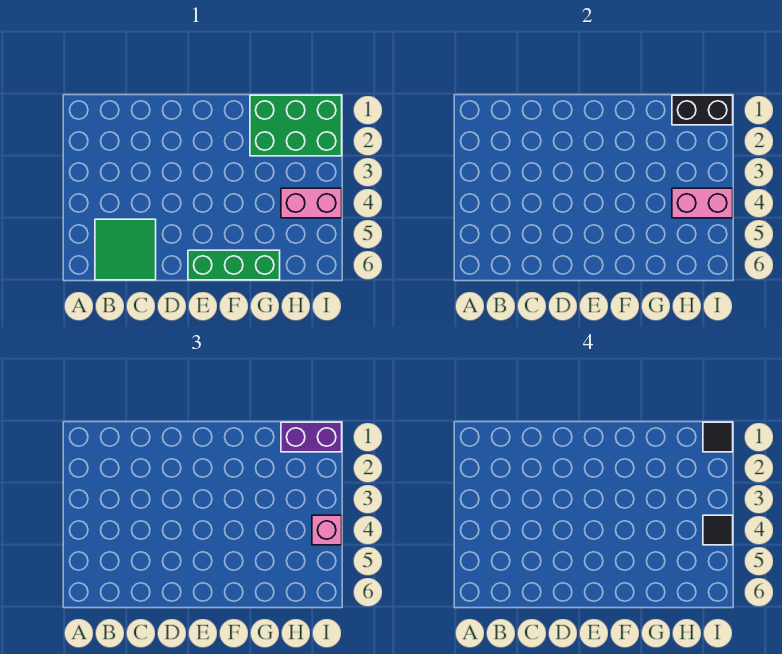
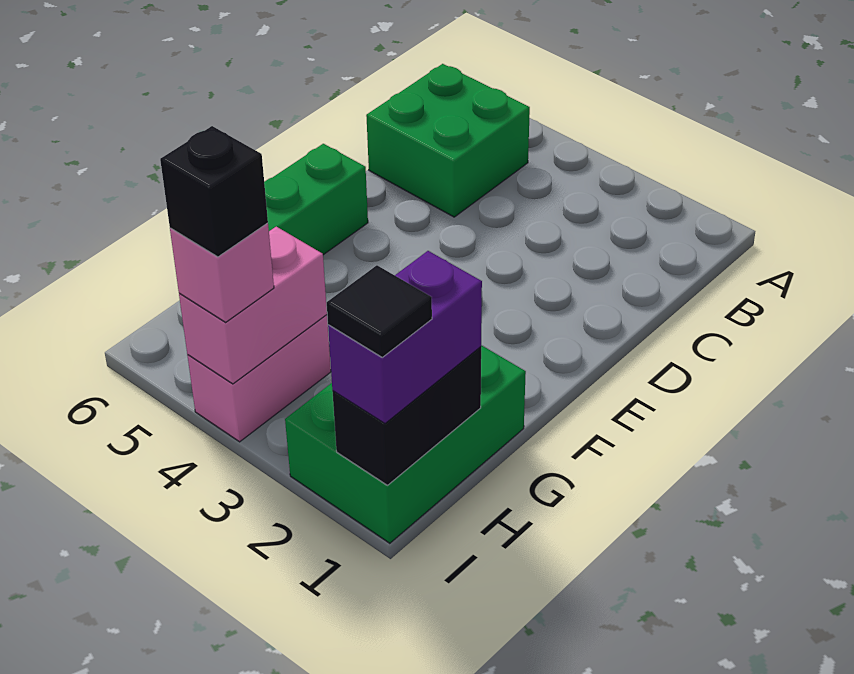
green tile B5:C6 level 1 -> green brick B5:C6 level 1
black tile I4 level 4 -> black brick I4 level 4

